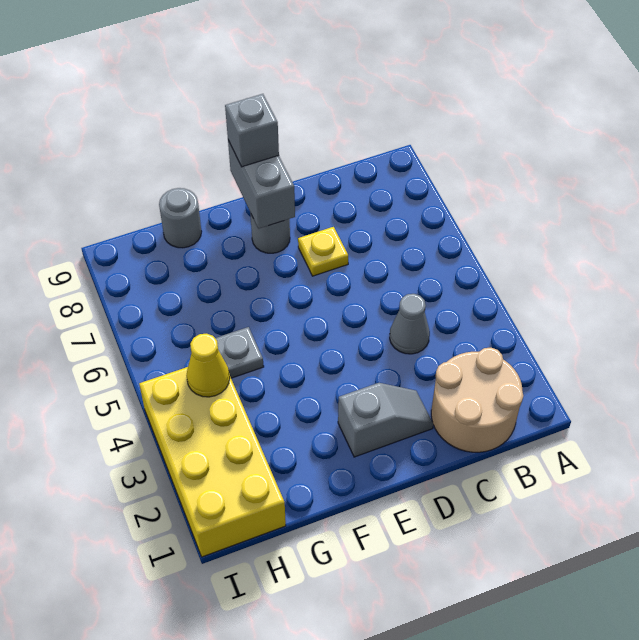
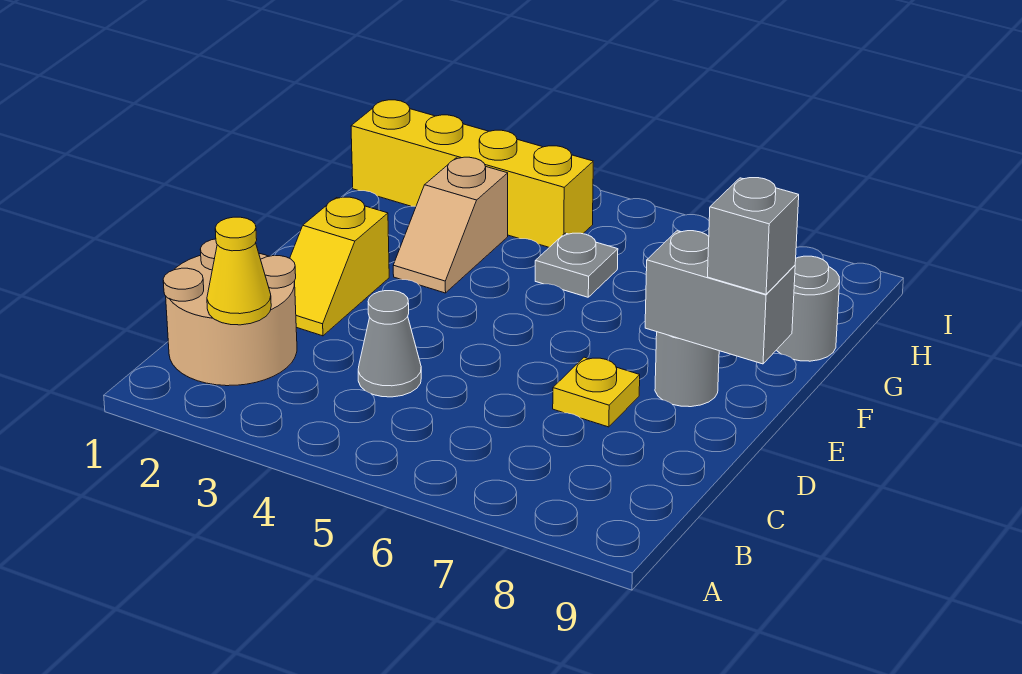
grey slope D2:E2 level 1 top E -> yellow slope D2:E2 level 1 top E
none -> tan slope F3:G3 level 1 top G
yellow brick H1:I4 level 1 -> yellow brick H1:H4 level 1
yellow cone H4 level 2 -> yellow cone B2 level 2

